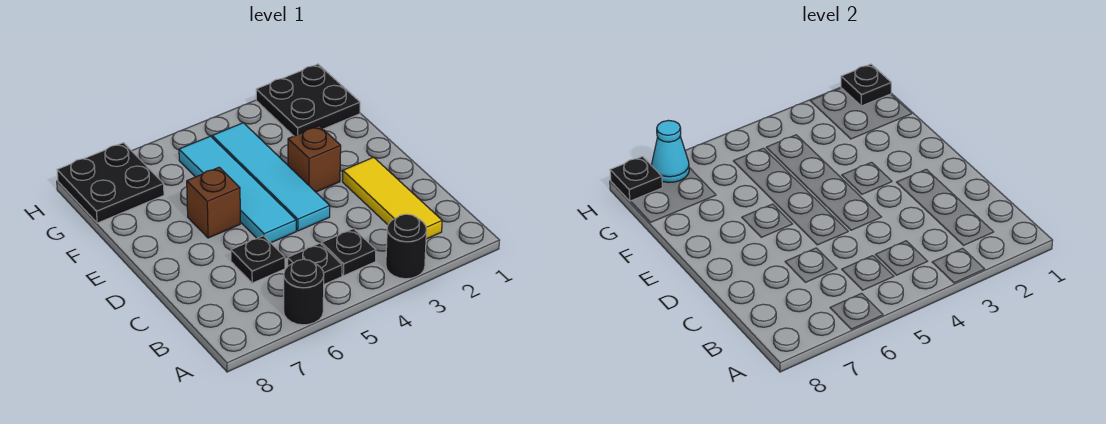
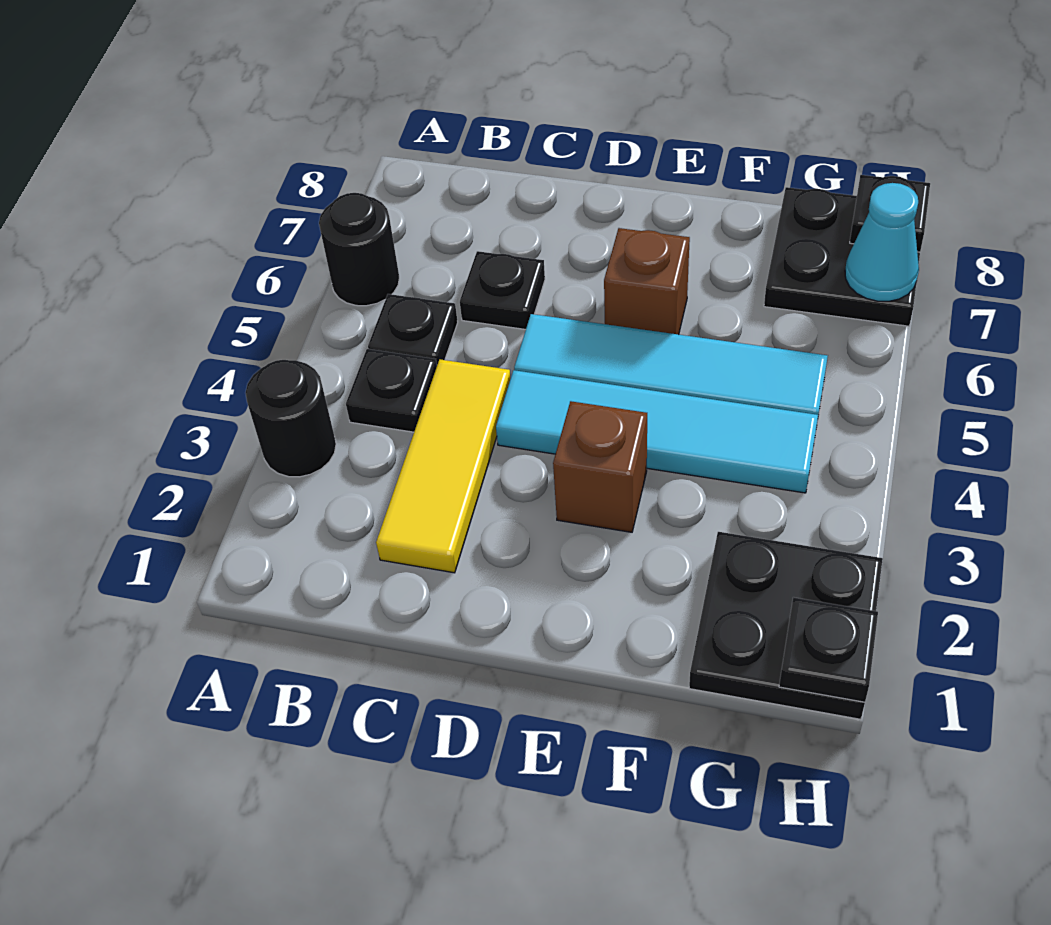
yellow tile B2:D2 level 1 -> yellow tile C2:C4 level 1

